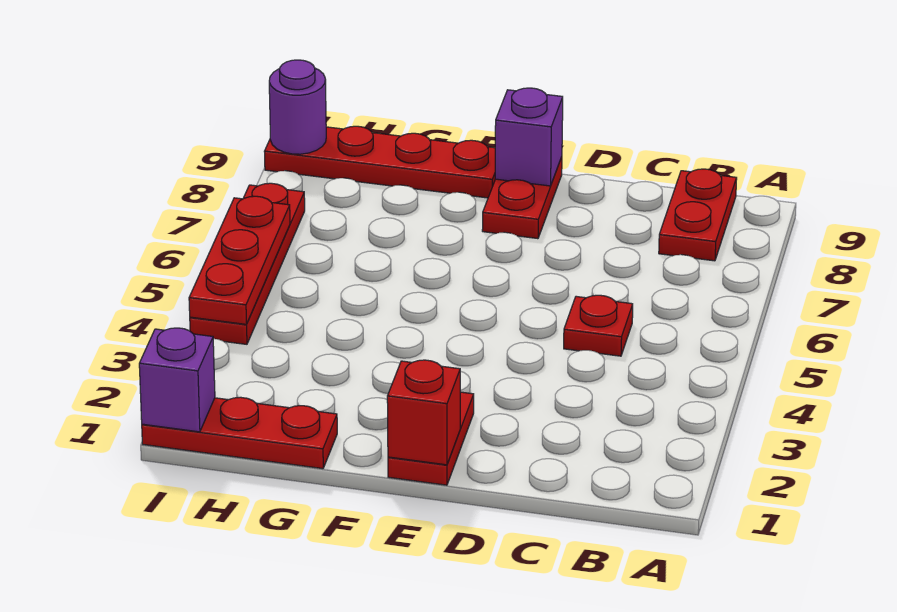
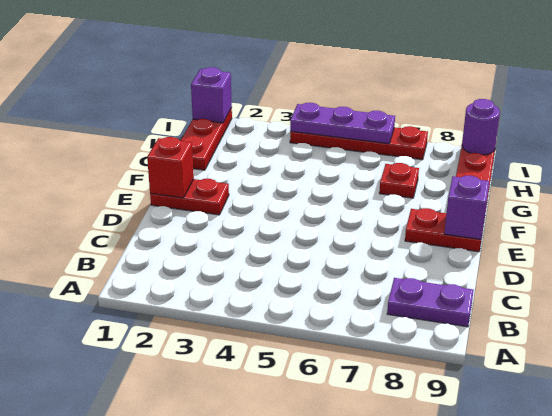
red plate B8:B9 level 1 -> purple plate B8:B9 level 1
red plate C5 level 1 -> red plate G7 level 1
red plate I4:I6 level 2 -> purple plate I4:I6 level 2

